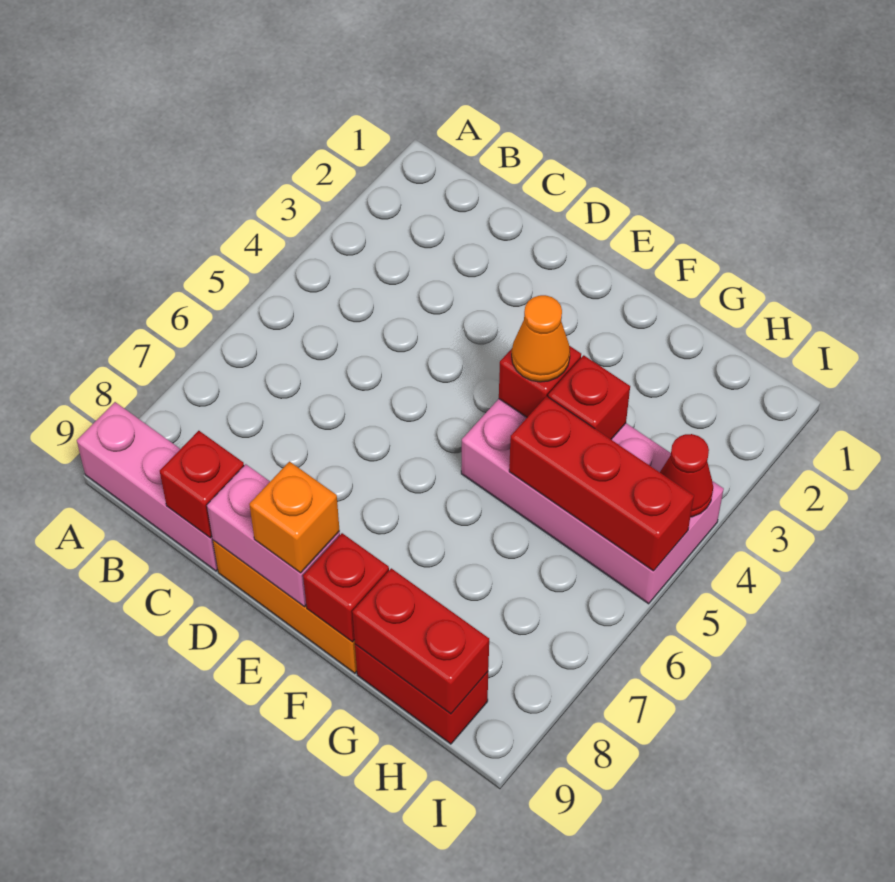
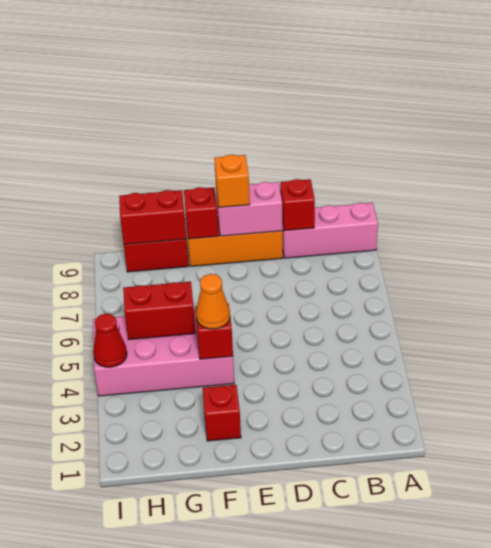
red brick G4 level 2 -> red brick F2 level 1
red brick G5:I5 level 2 -> red brick G5:H5 level 2

